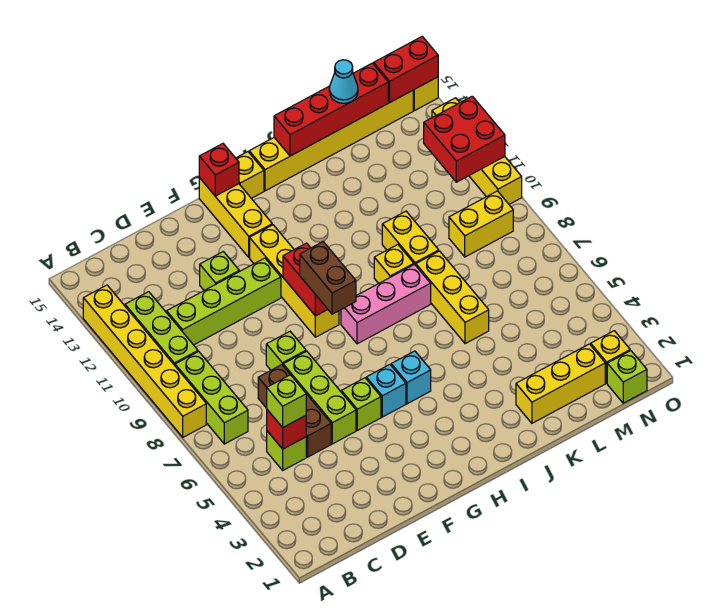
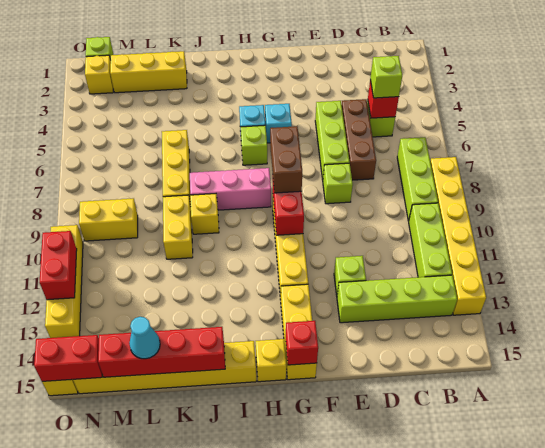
lime brick C11:F11 level 1 -> lime brick B13:E13 level 1
lime brick F5 level 1 -> lime brick H6 level 1
red brick N11:O12 level 2 -> red brick O11:O12 level 2

